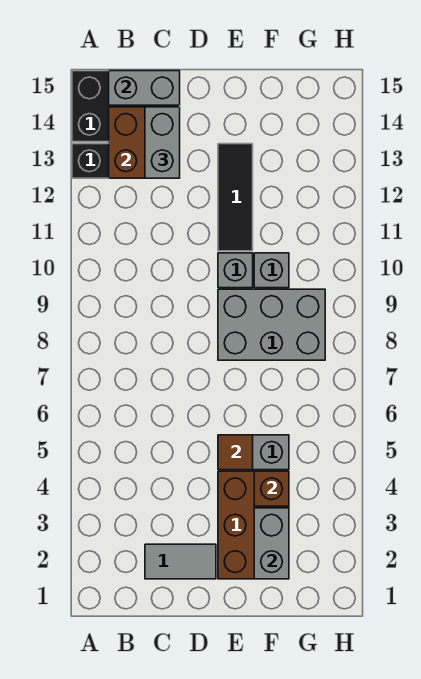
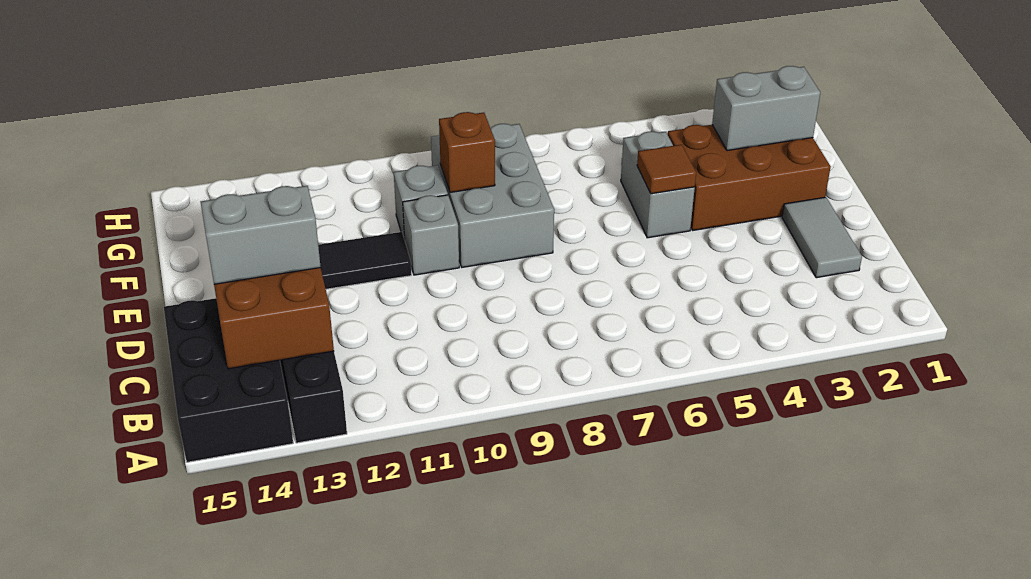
grey brick B15:C15 level 2 -> none
brown brick F4 level 2 -> brown brick F9 level 2

